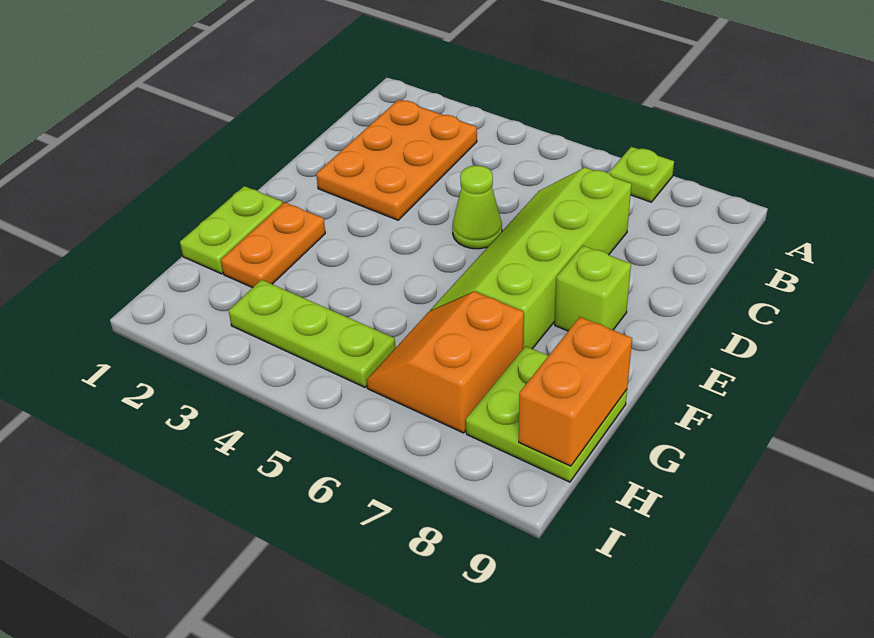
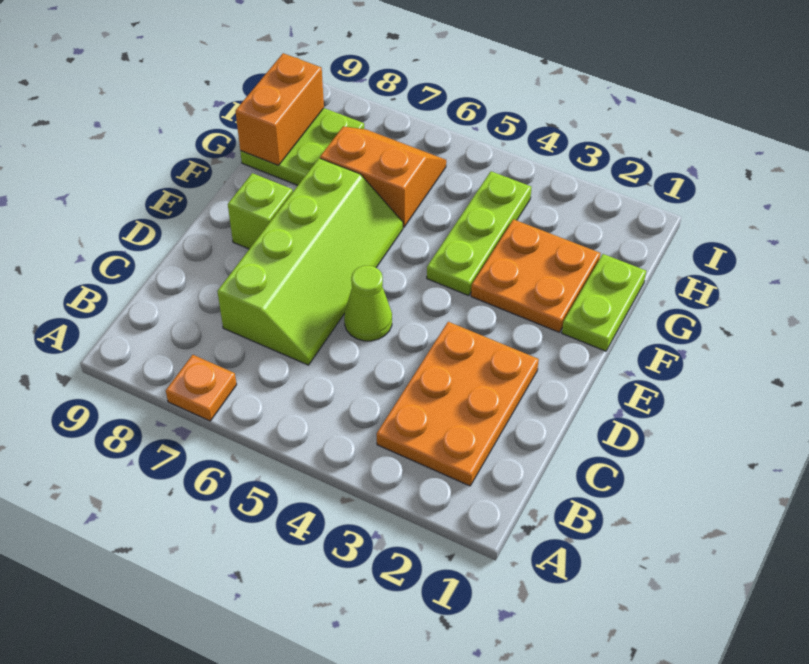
lime plate A7 level 1 -> orange plate A7 level 1
orange plate F2:G2 level 1 -> orange plate F2:G3 level 1
orange slope G6:H7 level 1 top 7 -> orange slope G6:H7 level 1 top G
lime plate H3:H5 level 1 -> lime plate F4:H4 level 1

